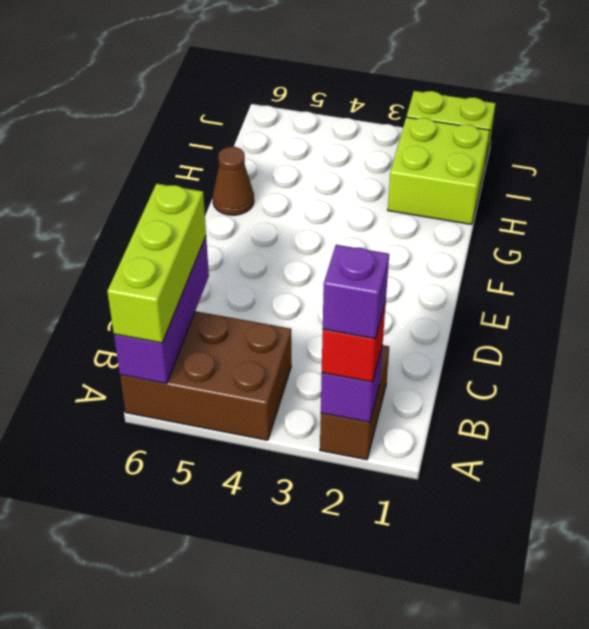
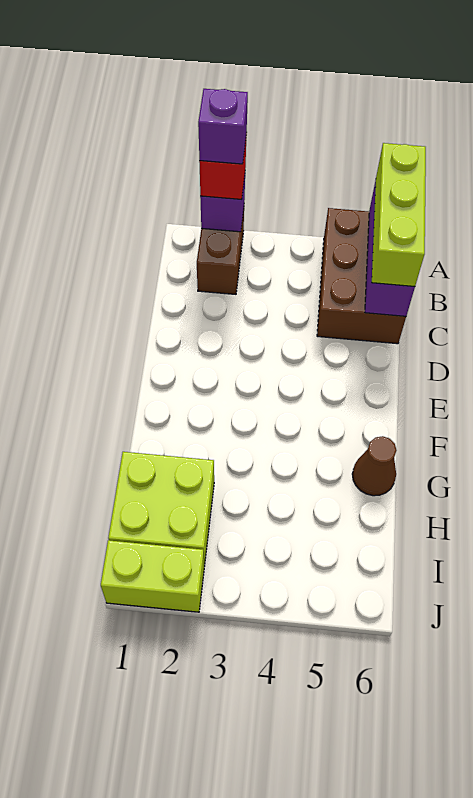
brown brick A4:B6 level 1 -> brown brick A5:C6 level 1

